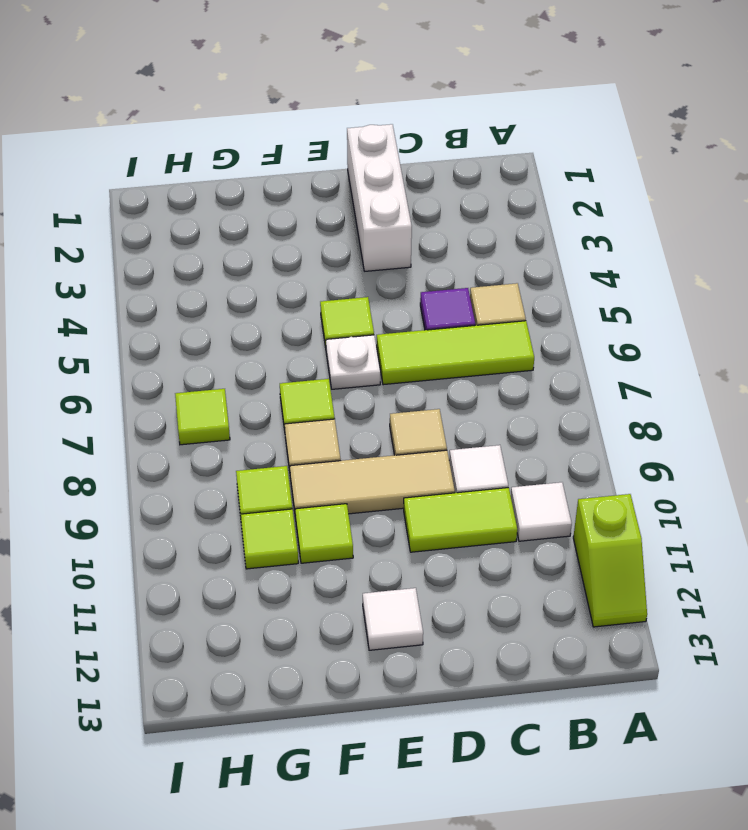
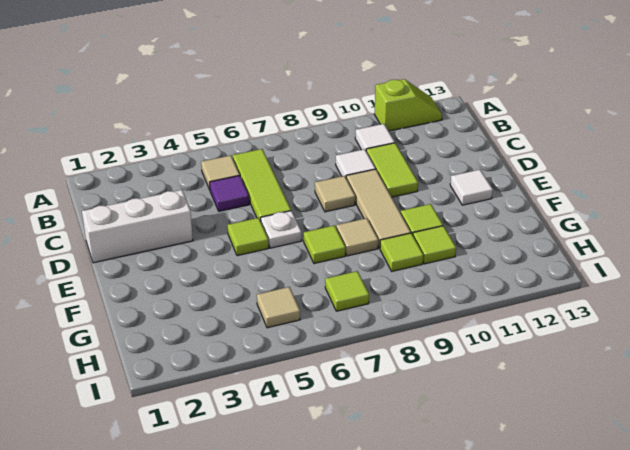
none -> tan tile H5 level 1

